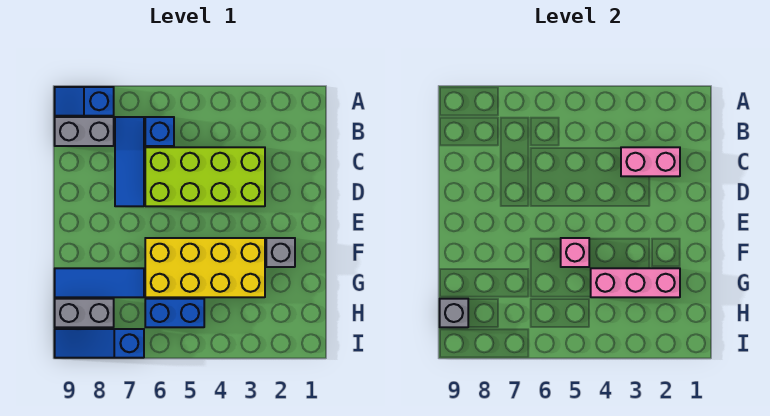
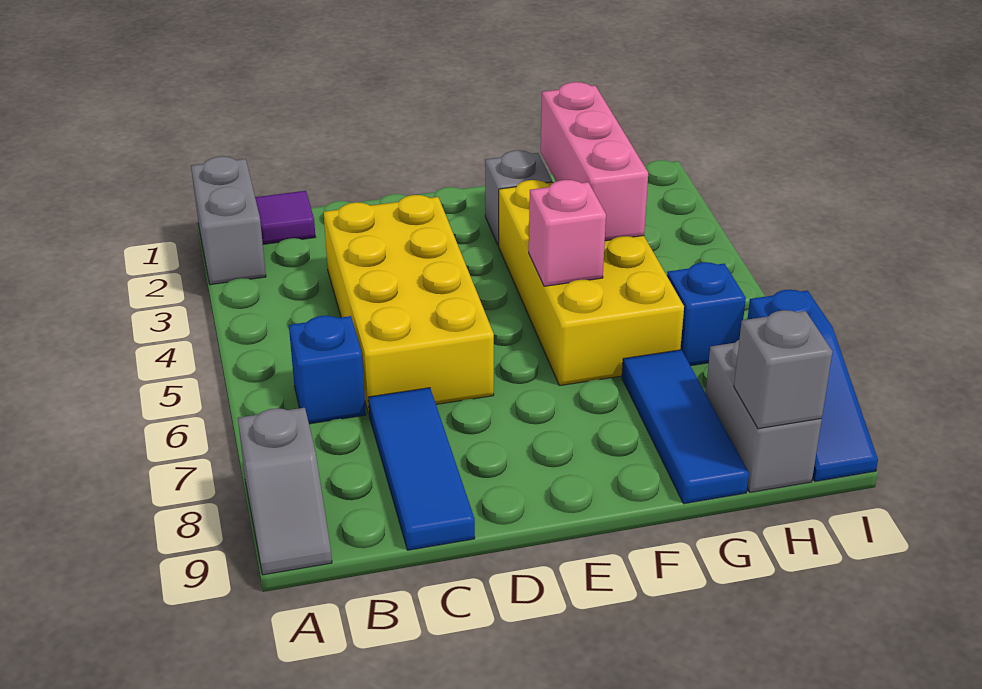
blue slope A8:A9 level 1 top 8 -> grey slope A8:A9 level 1 top 8
none -> purple tile B1 level 1
blue tile B7:D7 level 1 -> blue tile C7:C9 level 1
grey brick B8:B9 level 1 -> grey brick A1:A2 level 1
pink brick C2:C3 level 2 -> none
lime brick C3:D6 level 1 -> yellow brick C3:D6 level 1
blue brick H5:H6 level 1 -> blue brick H6 level 1

